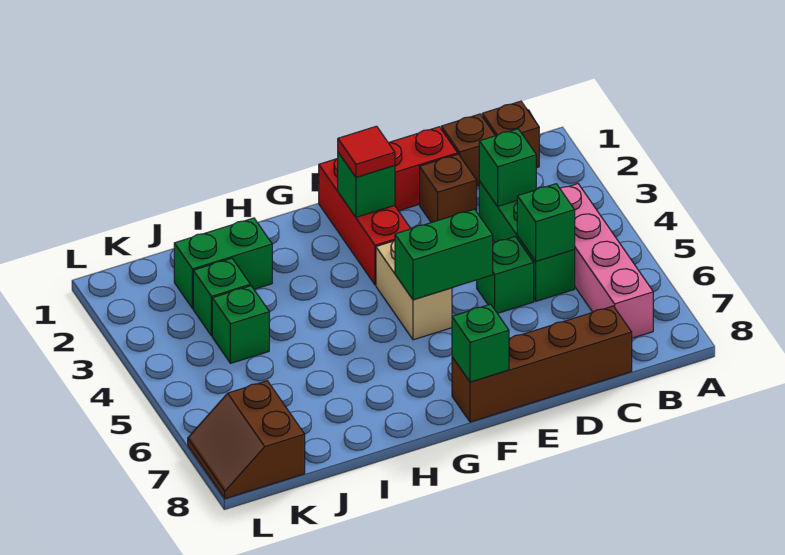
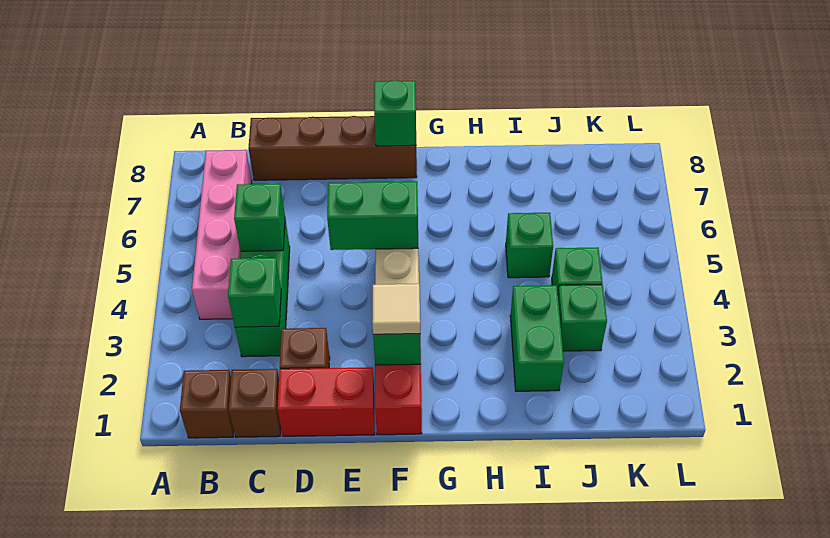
green brick D5 level 1 -> green brick I5 level 1
red tile F2 level 3 -> tan tile F2 level 3
green brick I2:J2 level 1 -> green brick I2:I3 level 1
brown slope K7:L8 level 1 top K -> none

